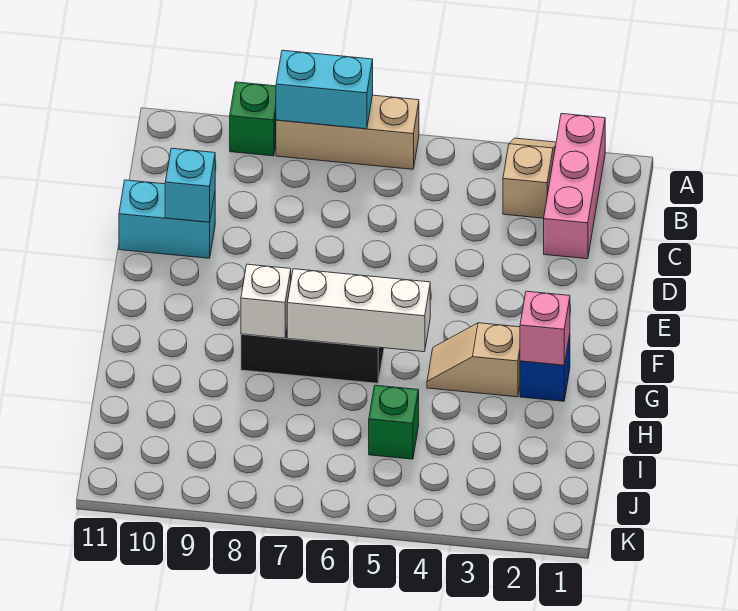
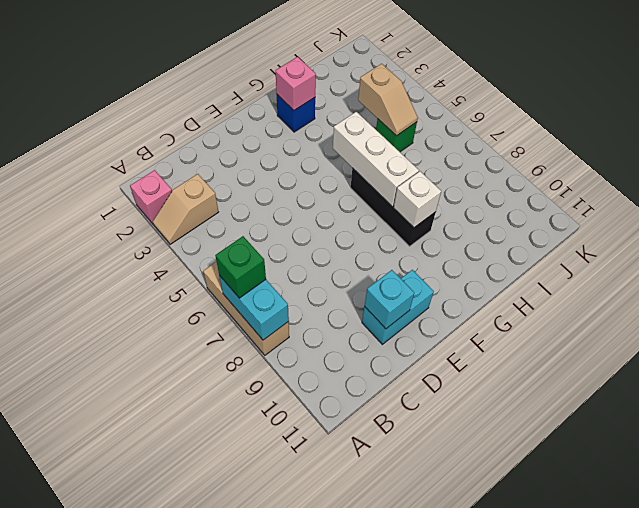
pink brick A2:C2 level 1 -> pink brick A2 level 1
green brick A9 level 1 -> green brick A7 level 3
cyan brick D10:D11 level 1 -> cyan brick D10:E10 level 1
tan slope G3:G4 level 1 top 3 -> tan slope I4:I5 level 2 top 4

